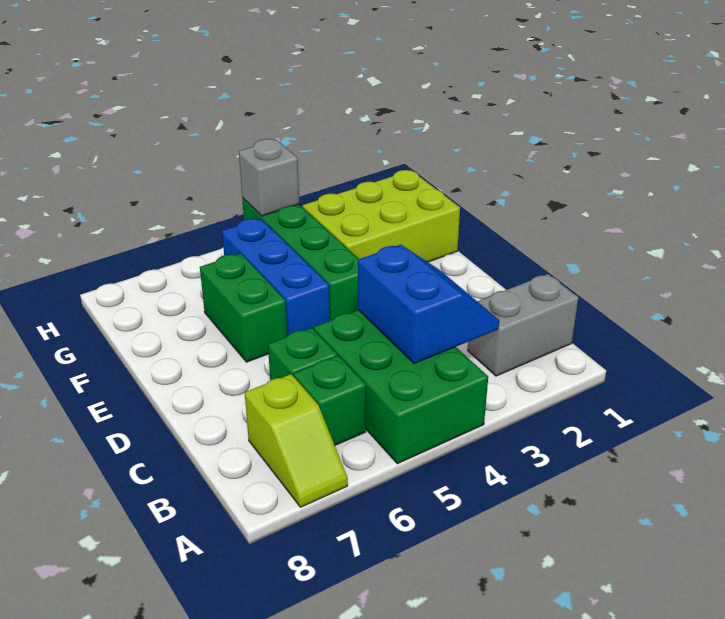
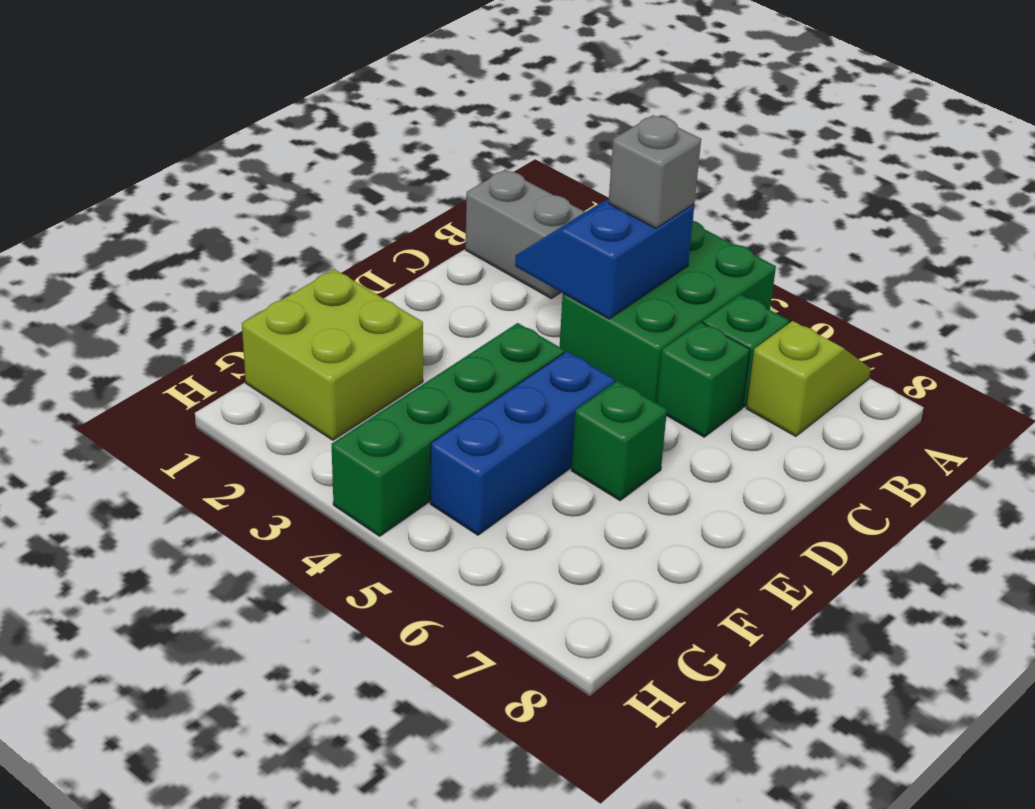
green brick E6:F6 level 1 -> green brick E6 level 1
lime brick F1:G3 level 1 -> lime brick F1:G2 level 1
grey brick H4 level 2 -> grey brick B4 level 3

